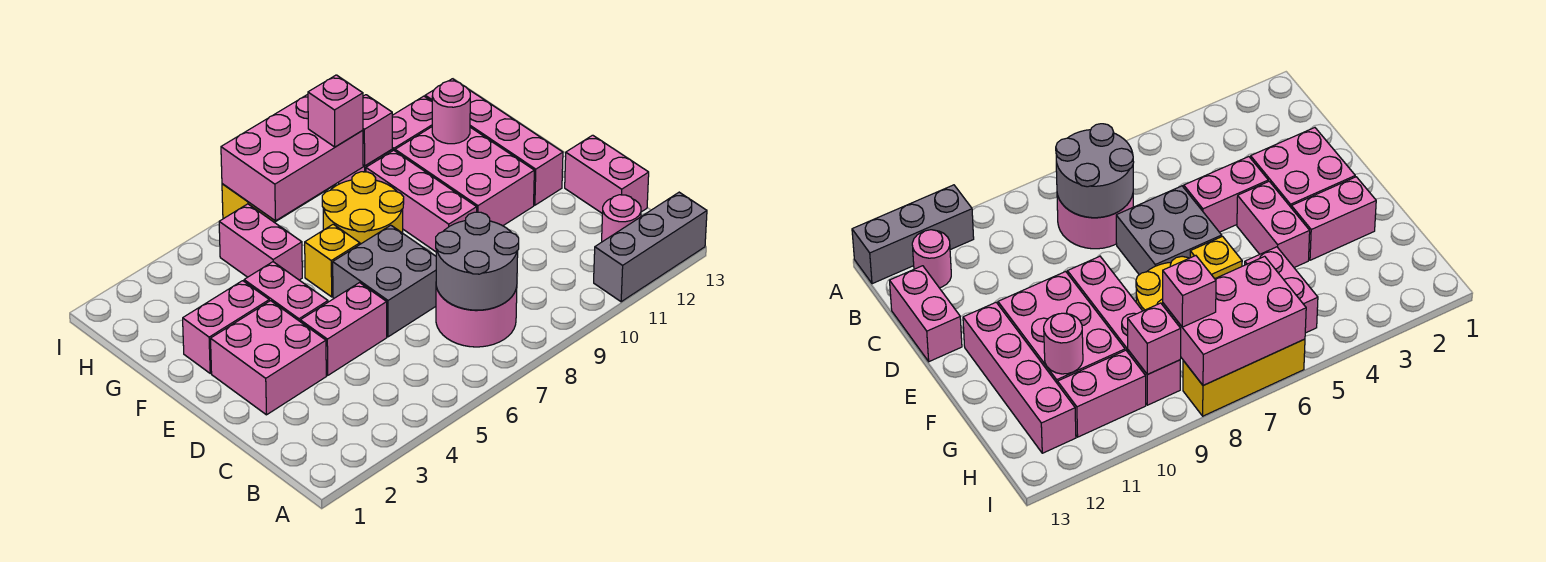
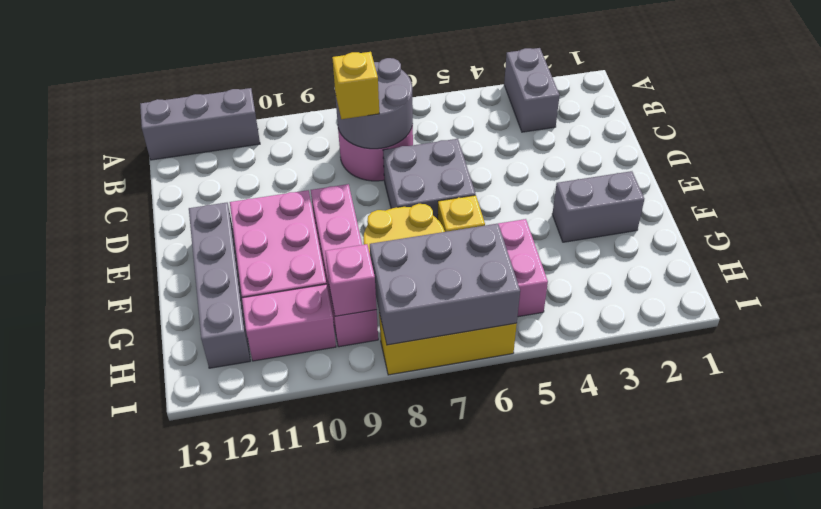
none -> grey brick A3:B3 level 1
pink round brick B12 level 1 -> none
none -> yellow brick C8 level 3
pink brick C13:D13 level 1 -> none
pink brick D2:E3 level 1 -> none
pink brick D4:D5 level 1 -> none
pink brick E4:F4 level 1 -> none
pink brick E12:H12 level 1 -> grey brick E12:H12 level 1
pink brick F2:F3 level 1 -> grey brick F2:F3 level 1
pink round brick G11 level 2 -> none
pink brick H6:I8 level 2 -> grey brick H6:I8 level 2
pink brick H8 level 3 -> none

